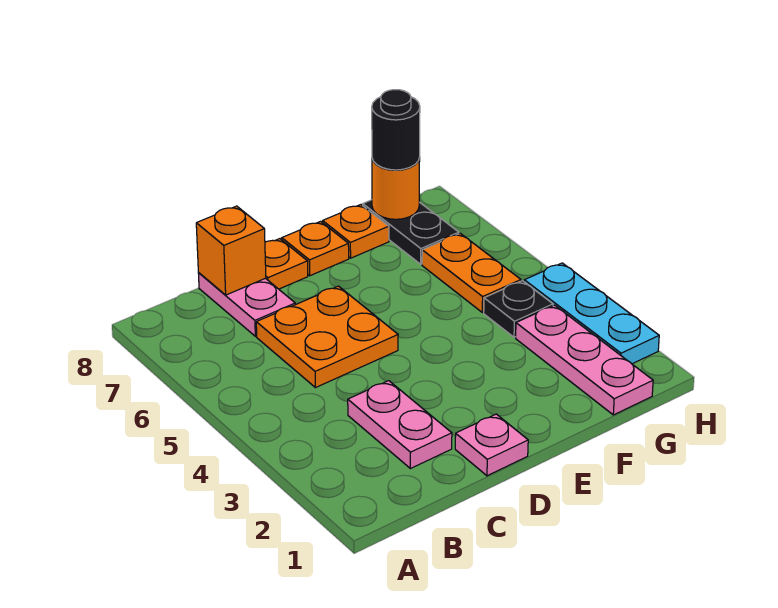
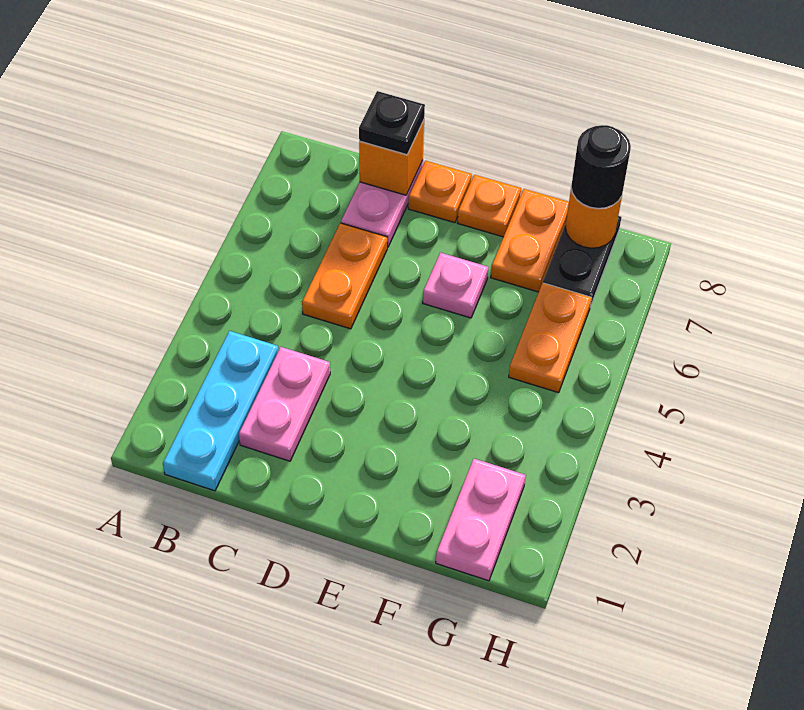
orange plate C5:D6 level 1 -> orange plate C5:C6 level 1
pink plate D1 level 1 -> pink plate E6 level 1
orange plate F8 level 1 -> orange plate F7:F8 level 1
pink plate G1:G3 level 1 -> pink plate G1:G2 level 1
black plate G4 level 1 -> black plate C8 level 3
cyan plate H2:H4 level 1 -> cyan plate B1:B3 level 1

